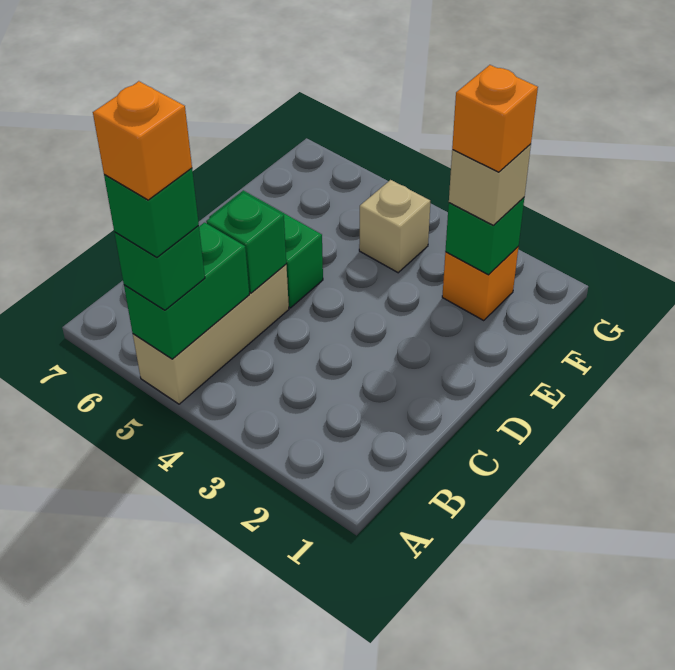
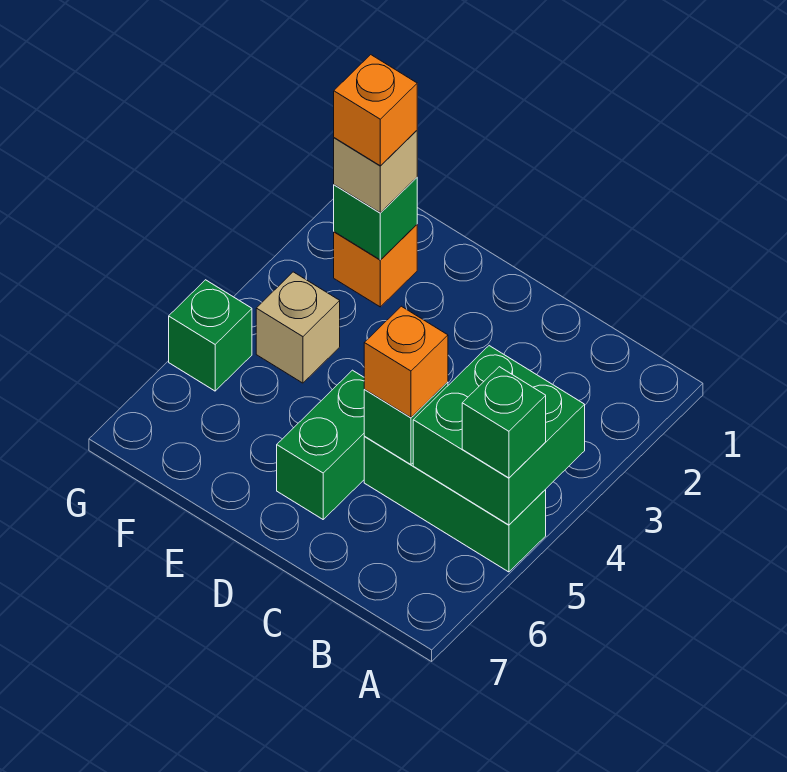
tan brick A5:C5 level 1 -> green brick A5:C5 level 1
green brick A5:B5 level 2 -> green brick A4:B5 level 2
green brick A5 level 4 -> green brick G5 level 1
orange brick A5 level 5 -> orange brick C5 level 3

